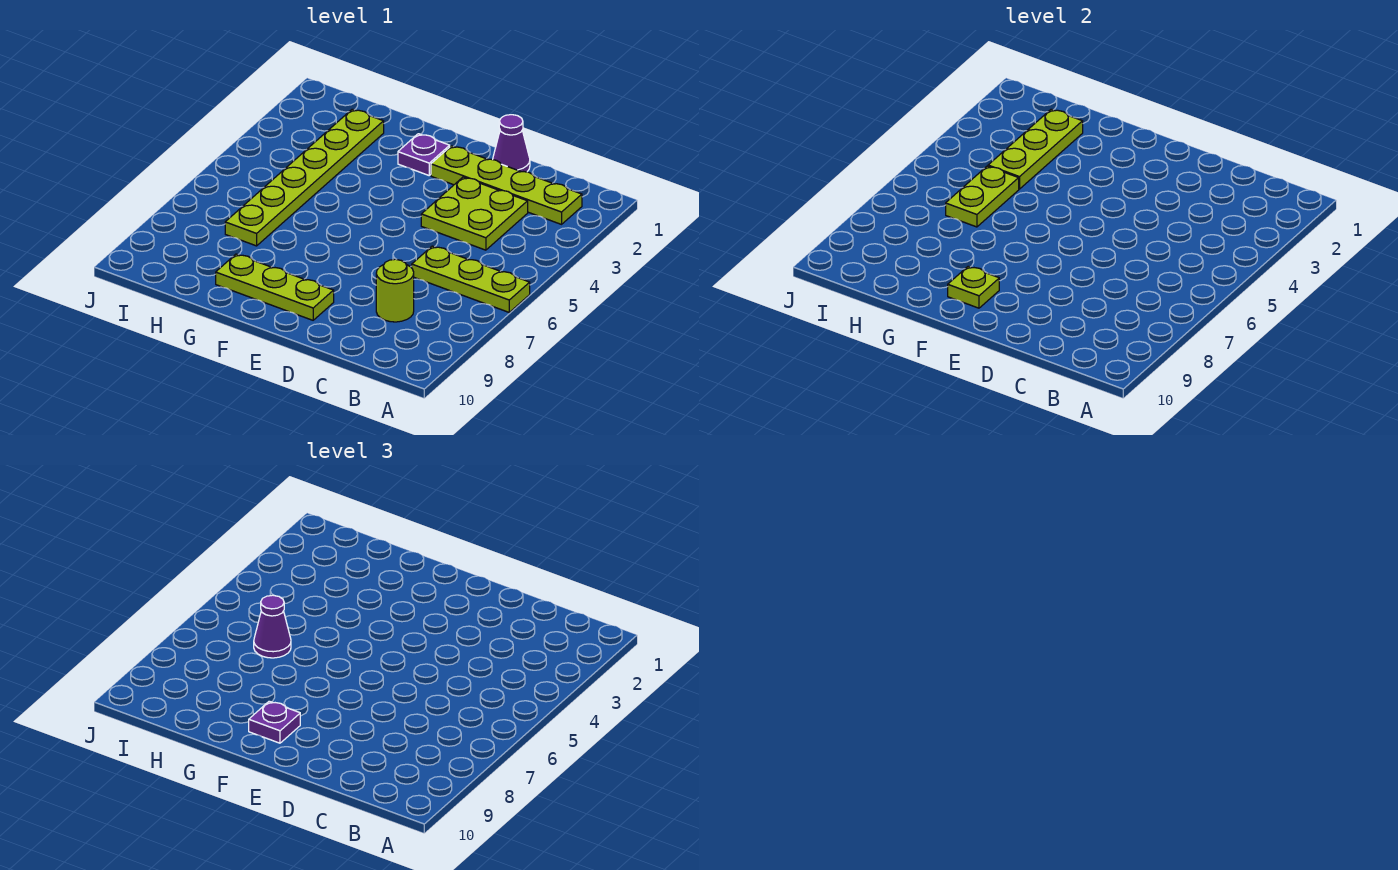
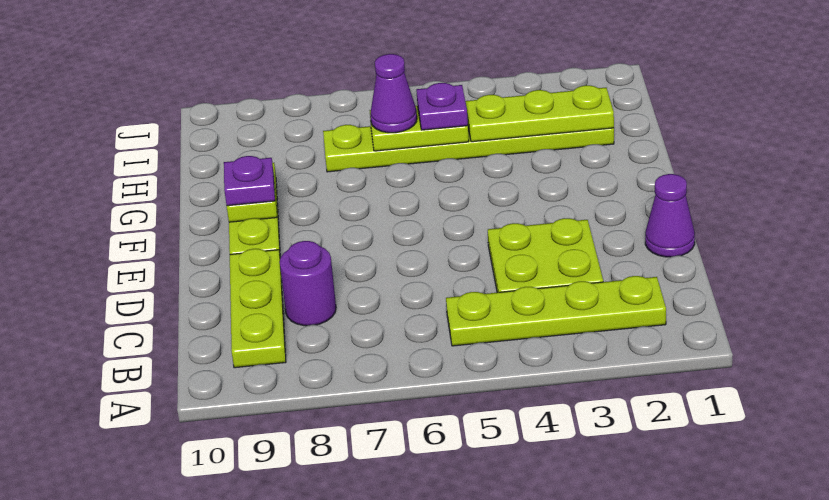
lime plate A6:C6 level 1 -> lime plate B9:D9 level 1
lime plate B2:E2 level 1 -> lime plate B2:B5 level 1
lime round brick C8 level 1 -> purple round brick C8 level 1
purple plate F2 level 1 -> purple plate H5 level 3

